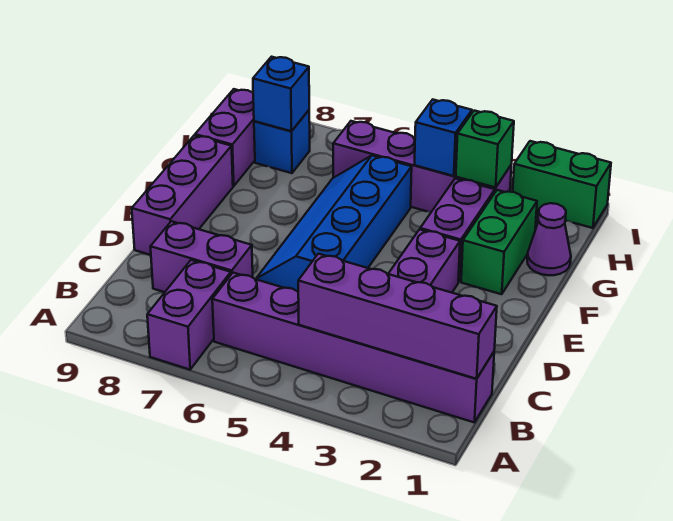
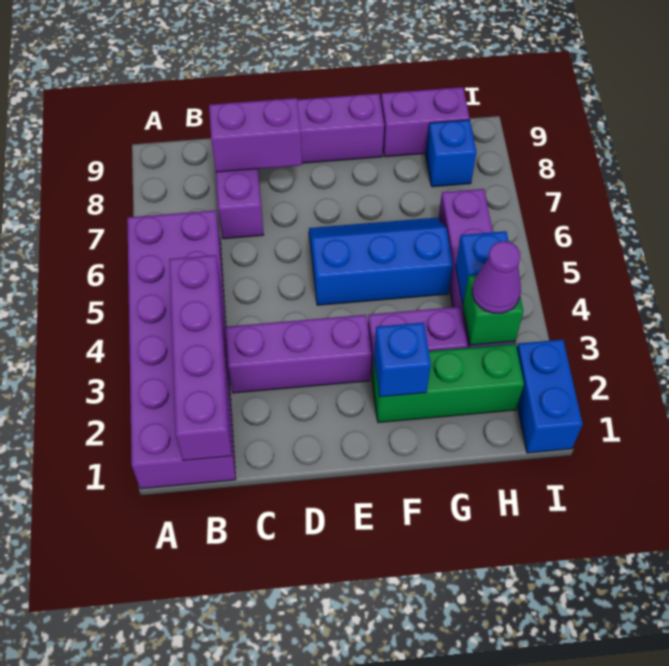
purple brick A7:B7 level 1 -> purple brick C8:D8 level 2
purple brick B1:B6 level 1 -> purple brick A1:B6 level 1
blue slope D5:G6 level 1 top 5 -> blue slope E5:G6 level 1 top 5
green brick F2:G2 level 1 -> green brick F2:H2 level 1
purple cone G1 level 1 -> purple cone H3 level 3
blue brick H8 level 2 -> blue brick F2 level 2
green brick I1:I2 level 1 -> blue brick I1:I2 level 1

